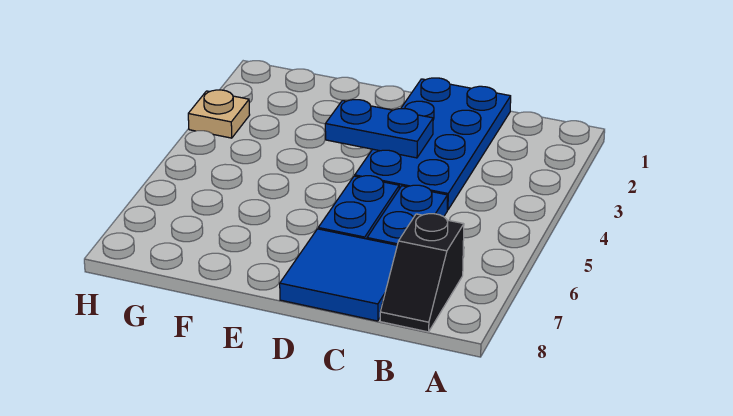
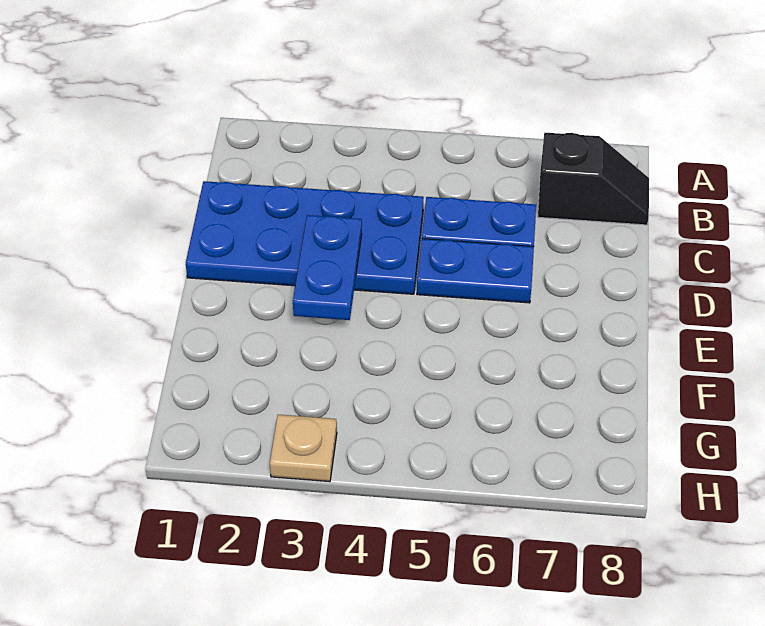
blue tile C7:D8 level 1 -> none

